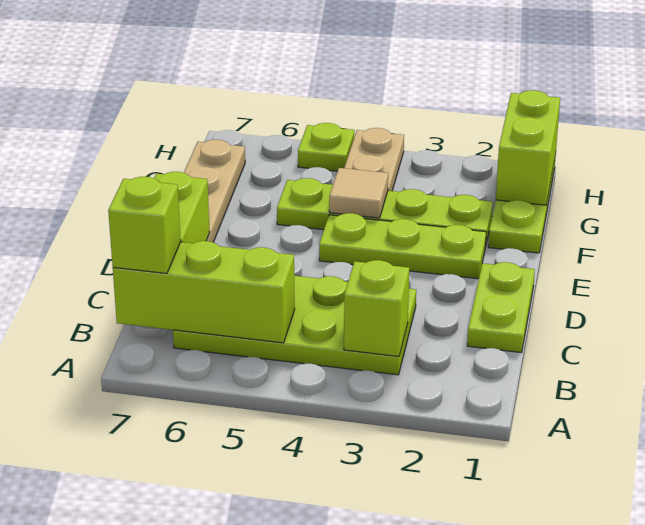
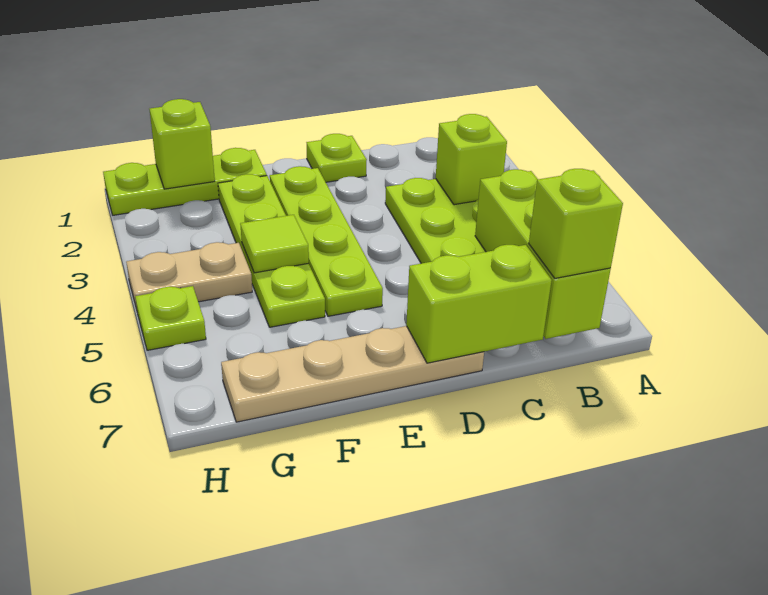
lime plate C1:D1 level 1 -> lime plate D1 level 1
lime plate E2:E4 level 1 -> lime plate E2:E5 level 1
tan tile F4 level 2 -> lime tile F4 level 2
lime brick G1:H1 level 2 -> lime brick G1 level 2

